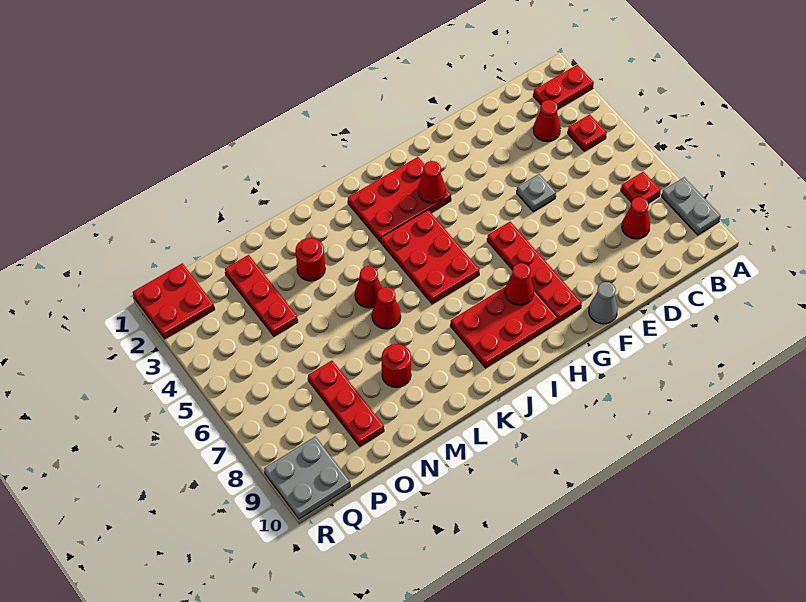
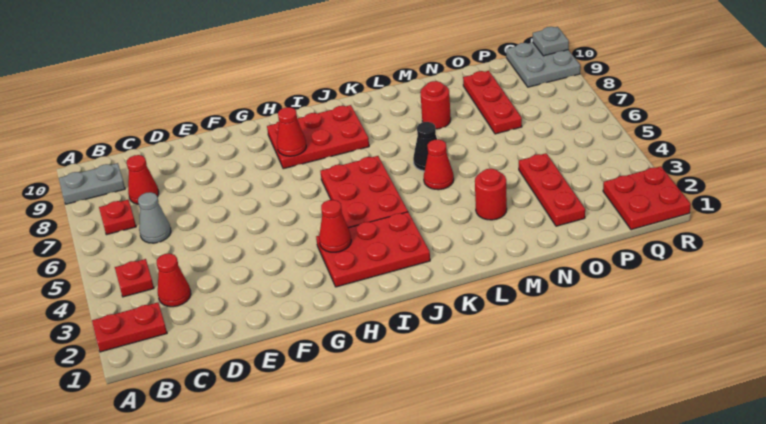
grey plate A8:A9 level 1 -> grey plate A9:B9 level 1
grey plate E5 level 1 -> grey plate R10 level 2
grey cone F10 level 1 -> grey cone C6 level 1
red plate G6:G9 level 1 -> none
red cone L6 level 1 -> black cone L6 level 1

